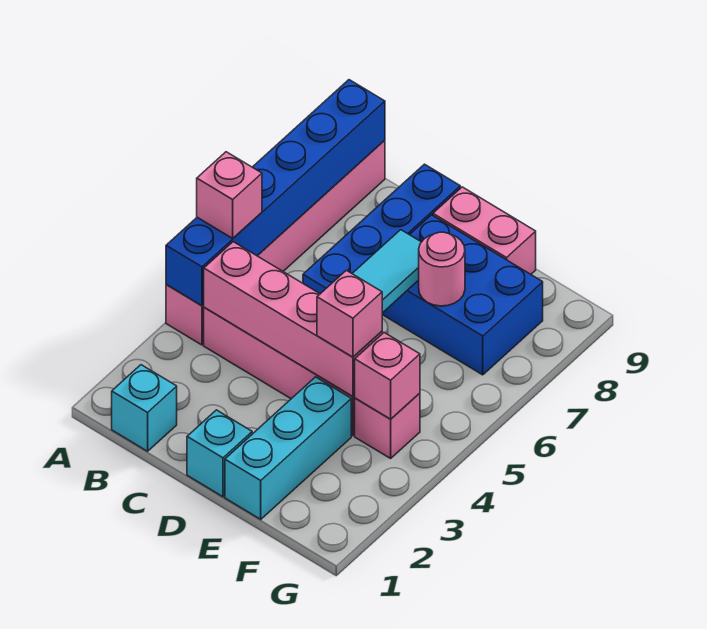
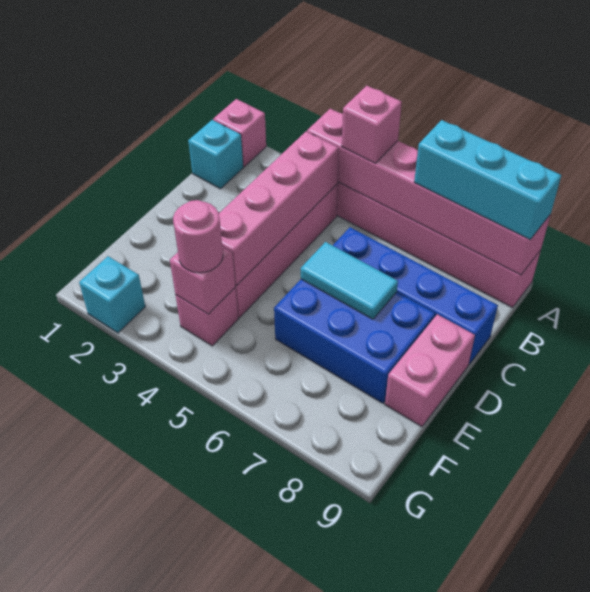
blue brick A4:A9 level 2 -> pink brick A4:A9 level 2
cyan brick D1 level 1 -> cyan brick G2 level 1
blue brick D7:F8 level 1 -> blue brick D6:E8 level 1
cyan brick E1:E3 level 1 -> cyan brick A7:A9 level 3
pink brick E4 level 3 -> pink brick A1 level 1
pink round brick E7 level 2 -> pink round brick F4 level 3

